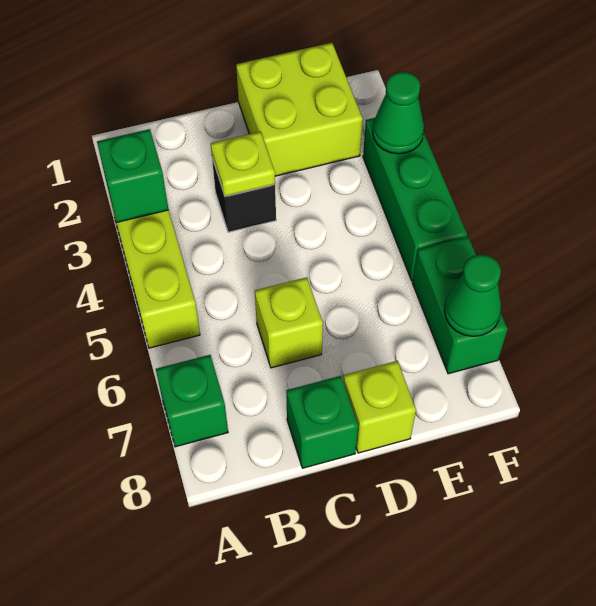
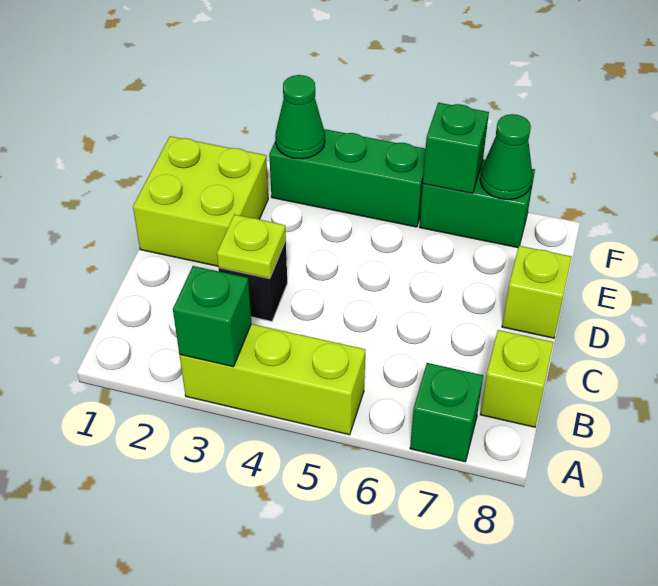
lime brick C6 level 1 -> lime brick B8 level 1
green brick C8 level 1 -> green brick F6 level 2

